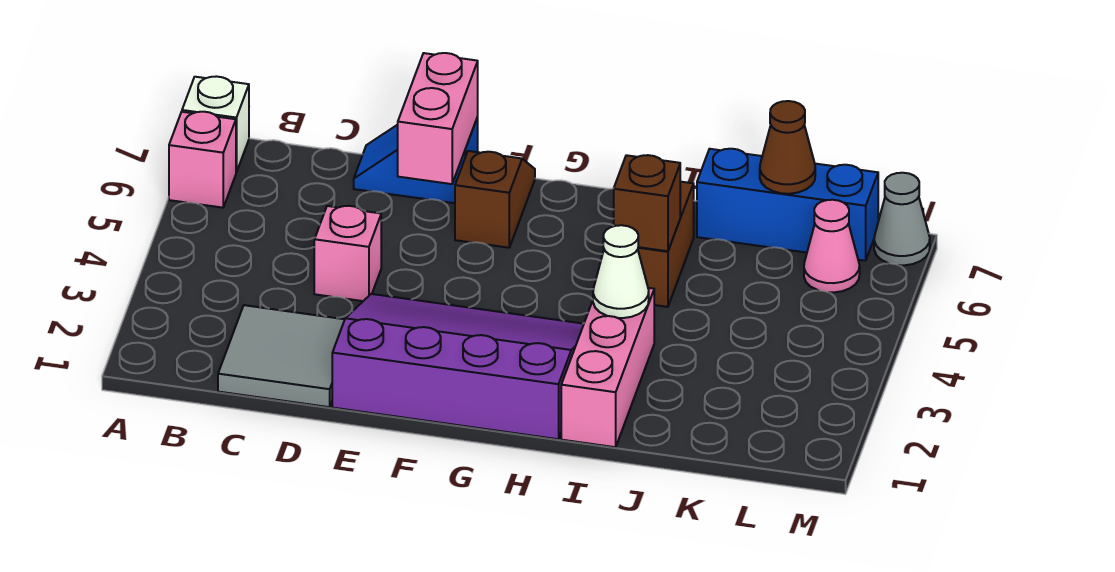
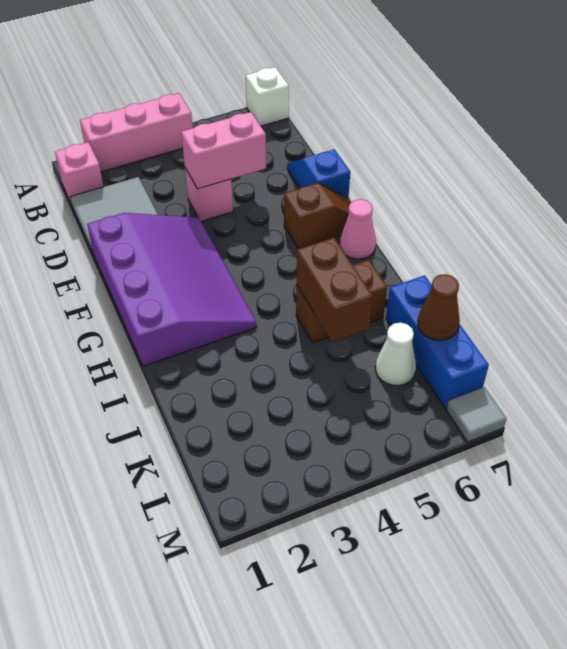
pink brick A6 level 1 -> pink brick B1 level 1
pink brick E6:E7 level 2 -> pink brick D4:D5 level 2
pink brick I1:I3 level 1 -> pink brick A2:A4 level 1
white cone I3 level 2 -> white cone K6 level 1
brown brick I5 level 2 -> brown brick I5:J5 level 2
pink cone L6 level 1 -> pink cone G7 level 1
grey cone M7 level 1 -> grey tile M7 level 1

